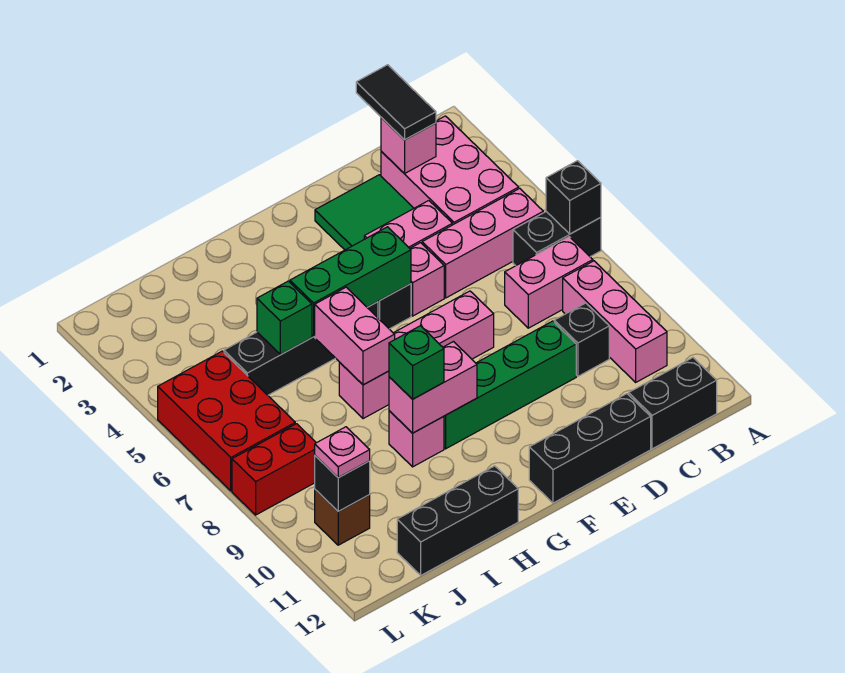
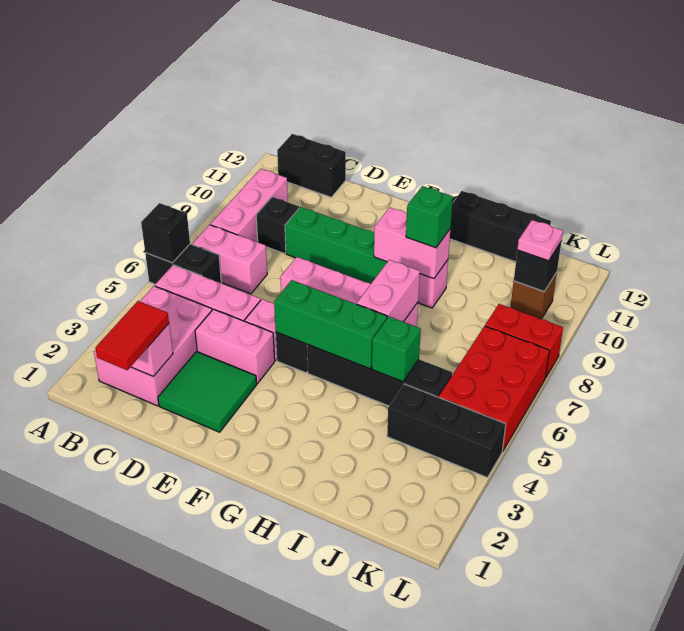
black tile C1:C2 level 3 -> red tile C1:C2 level 3
black brick D12:F12 level 1 -> black brick J4:L4 level 1

